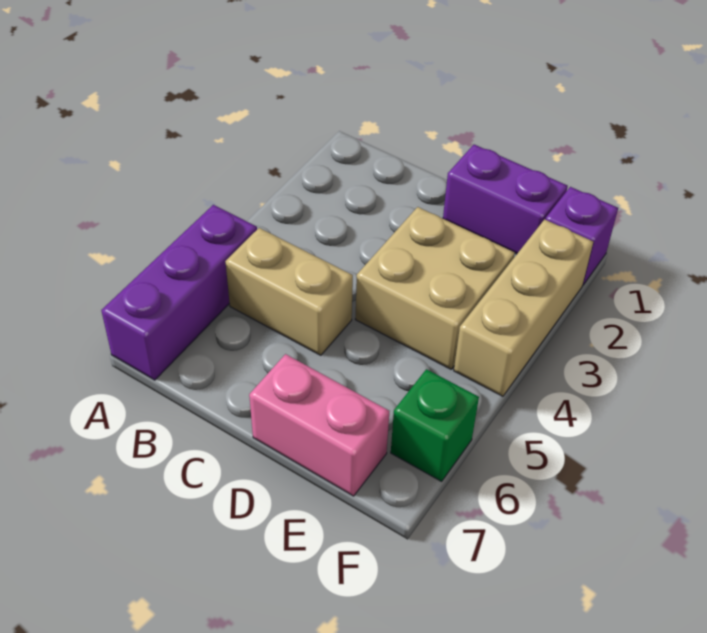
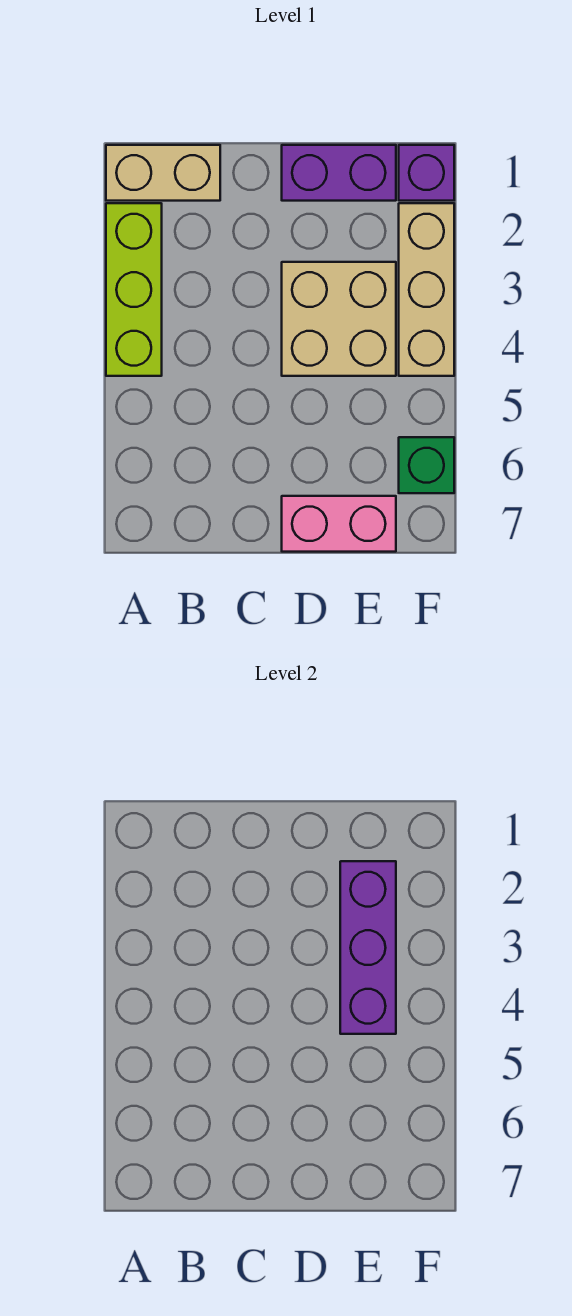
none -> lime brick A2:A4 level 1
purple brick A5:A7 level 1 -> purple brick E2:E4 level 2
tan brick B5:C5 level 1 -> tan brick A1:B1 level 1

